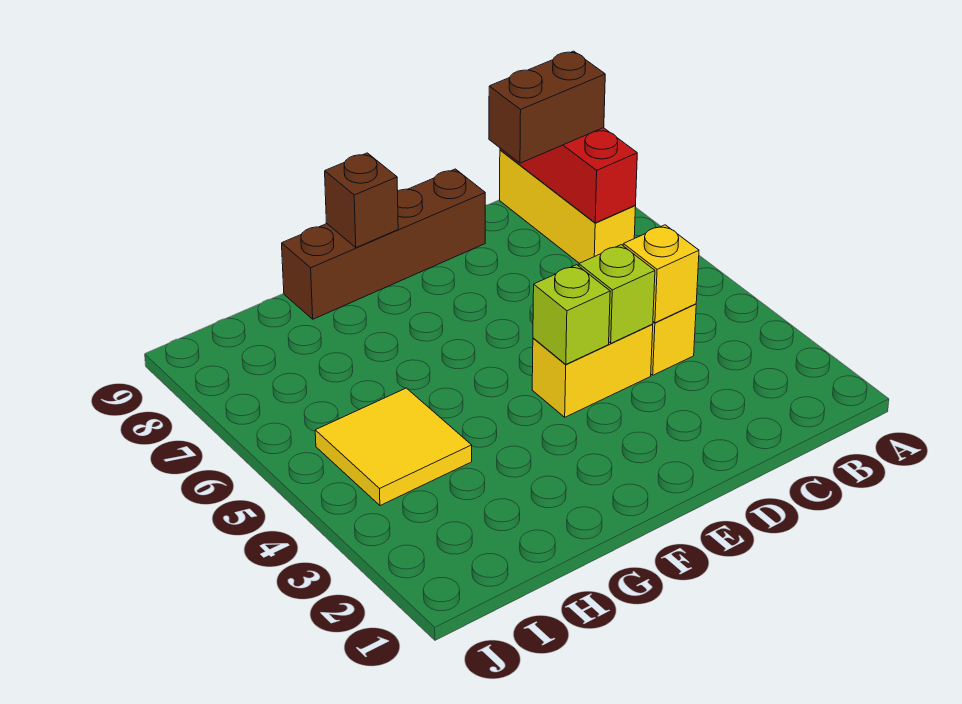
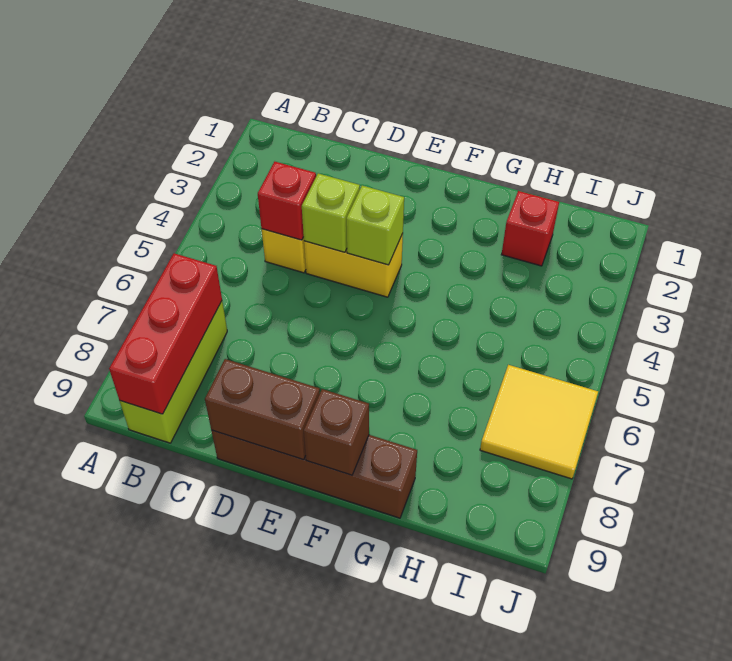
yellow brick B7:B9 level 1 -> lime brick B7:B9 level 1
brown brick B8:C8 level 3 -> brown brick D9:E9 level 2
yellow brick C4 level 2 -> red brick C4 level 2
none -> red brick H2 level 1
yellow tile H4:I5 level 1 -> yellow tile I6:J7 level 1

